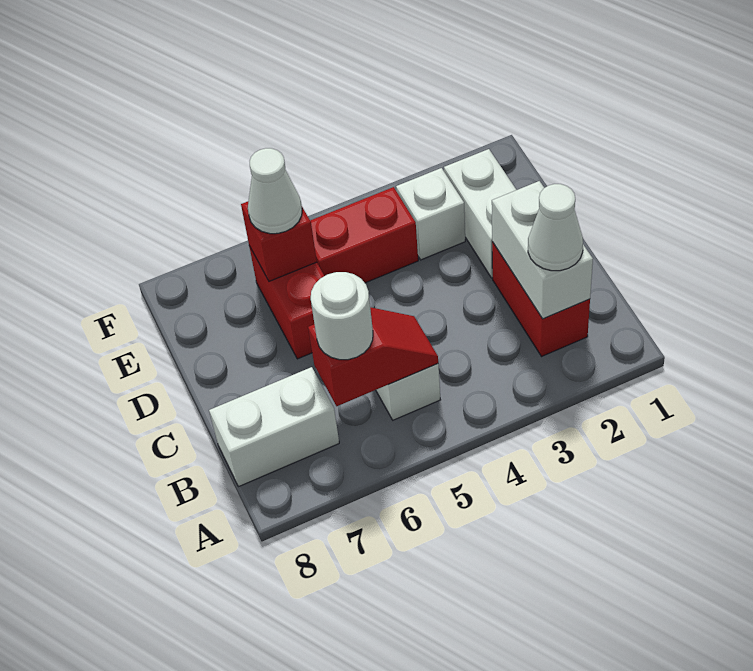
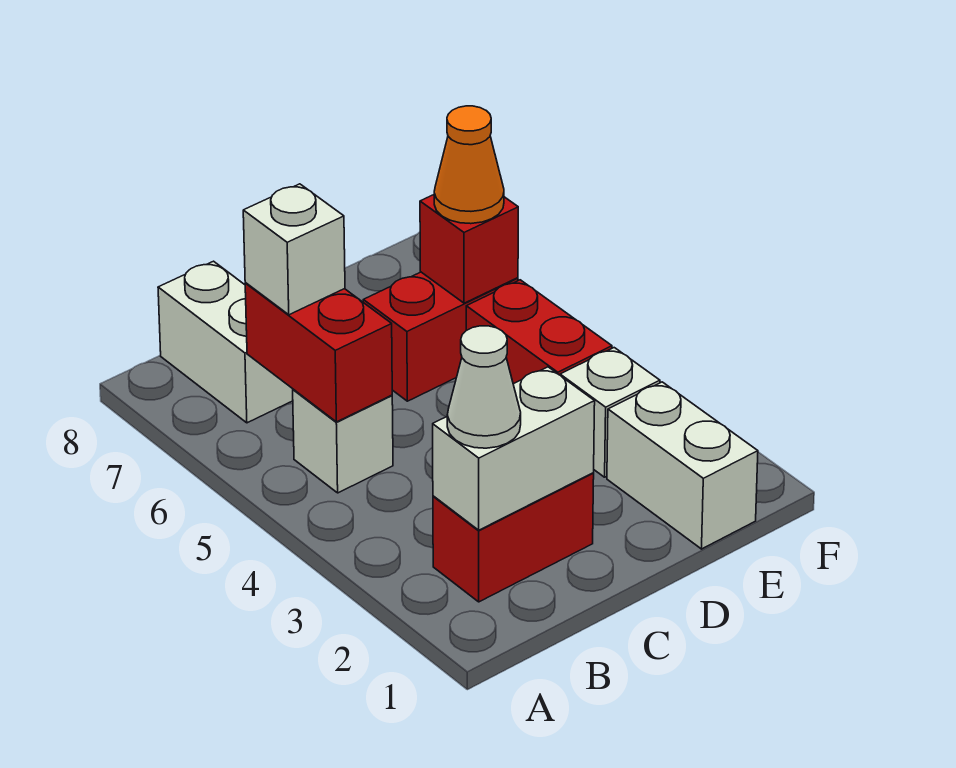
red slope B5:B6 level 2 top 6 -> red brick B5:B6 level 2
white round brick B6 level 3 -> white brick B6 level 3
white brick D2:E2 level 1 -> white brick E1:E2 level 1
white cone E6 level 3 -> orange cone E6 level 3

